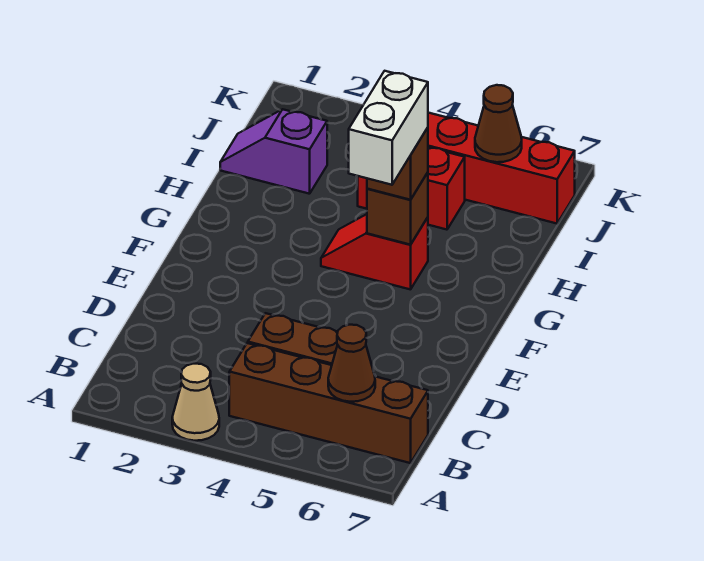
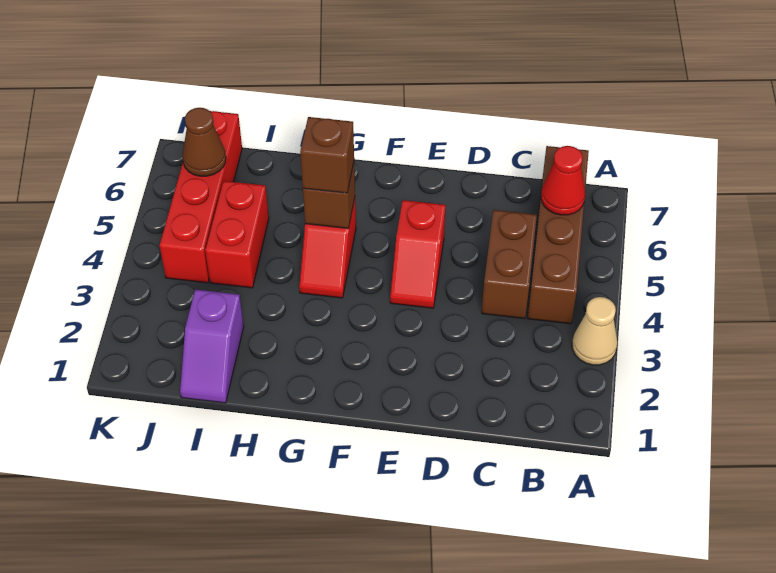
brown cone B6 level 2 -> red cone B6 level 2
none -> red slope E4:E5 level 1 top 5
white brick F5:G5 level 4 -> none

